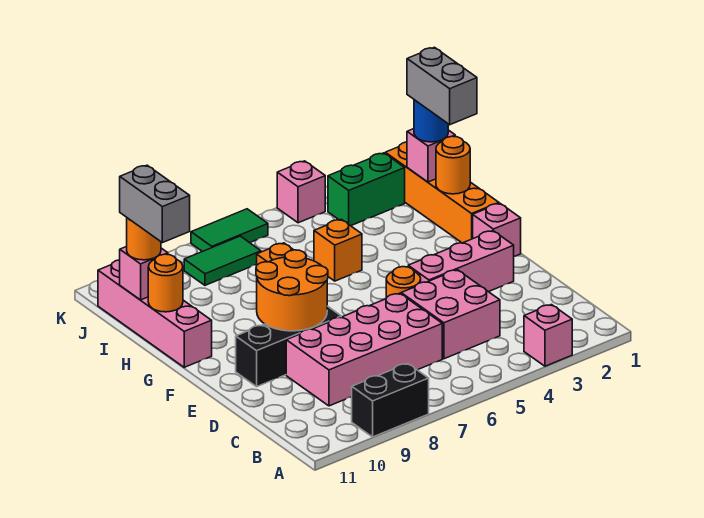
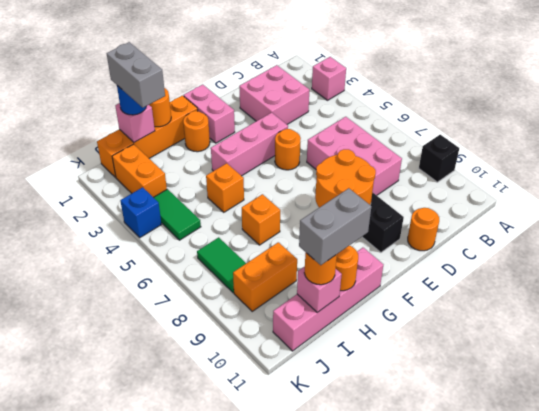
black brick A8:A9 level 1 -> black brick A9 level 1
pink brick C4:D5 level 1 -> pink brick C2:D3 level 1
pink brick C6:D9 level 1 -> pink brick C6:D8 level 1
none -> orange round brick D11 level 1
pink brick E2:E4 level 1 -> pink brick E4:G4 level 1
pink brick F1 level 1 -> pink brick F1:F2 level 1
none -> orange round brick G2 level 1
grey brick H1:I1 level 4 -> grey brick I1:I2 level 4
none -> orange brick I9:J9 level 1
green brick J2:J3 level 1 -> orange brick J2:J3 level 1
pink brick K4 level 1 -> blue brick K4 level 1
green tile K6:K7 level 1 -> green tile J4:J5 level 1

